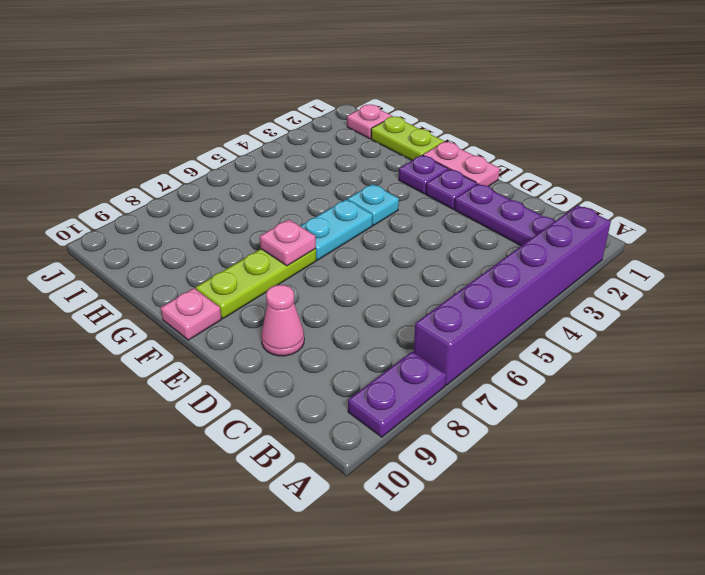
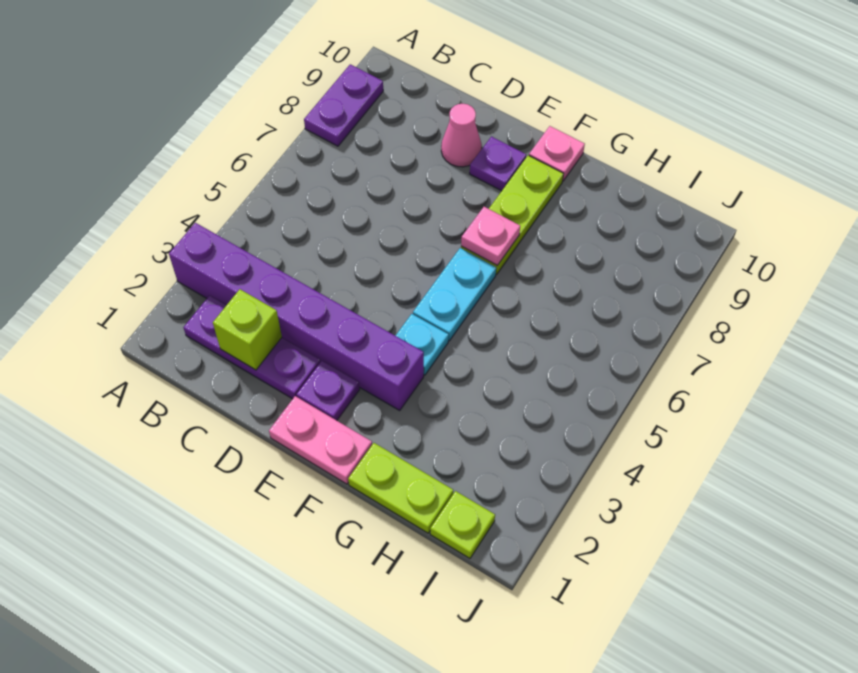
purple brick A2:A7 level 1 -> purple brick A3:F3 level 1
none -> lime brick C2 level 2
purple plate F2 level 1 -> purple plate E9 level 1
pink plate I1 level 1 -> lime plate I1 level 1

